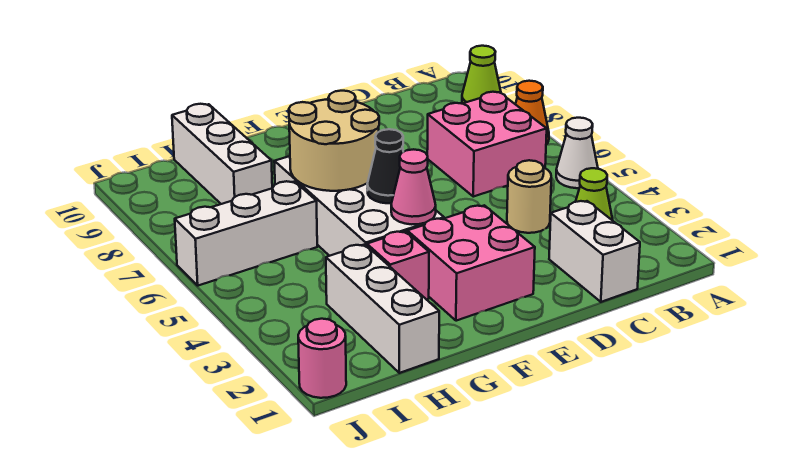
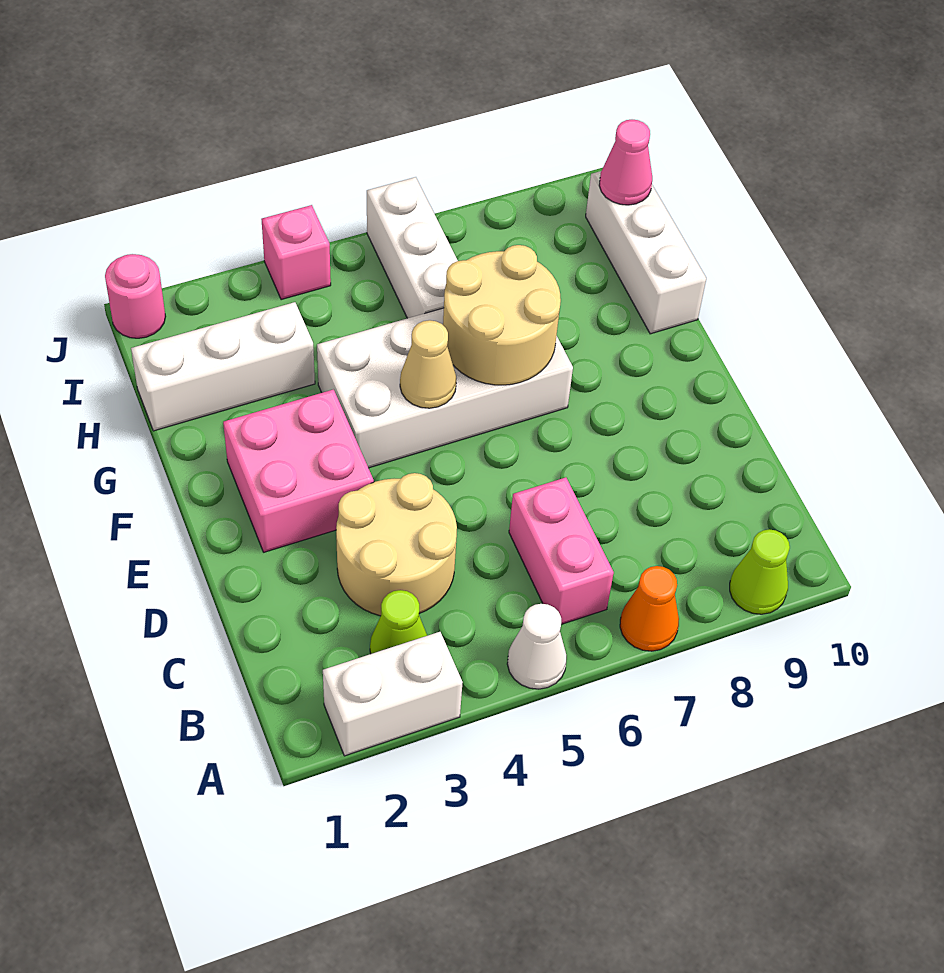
pink brick B6:C7 level 1 -> pink brick B6:C6 level 1
white brick C1:C2 level 1 -> white brick A2:A3 level 1
tan round brick C4 level 1 -> tan round brick C3:D4 level 1
pink cone F4 level 2 -> pink cone I10 level 2
black cone F5 level 2 -> tan cone F5 level 2
pink brick G3 level 1 -> pink brick J4 level 1
white brick H8:H10 level 1 -> white brick G10:I10 level 1

